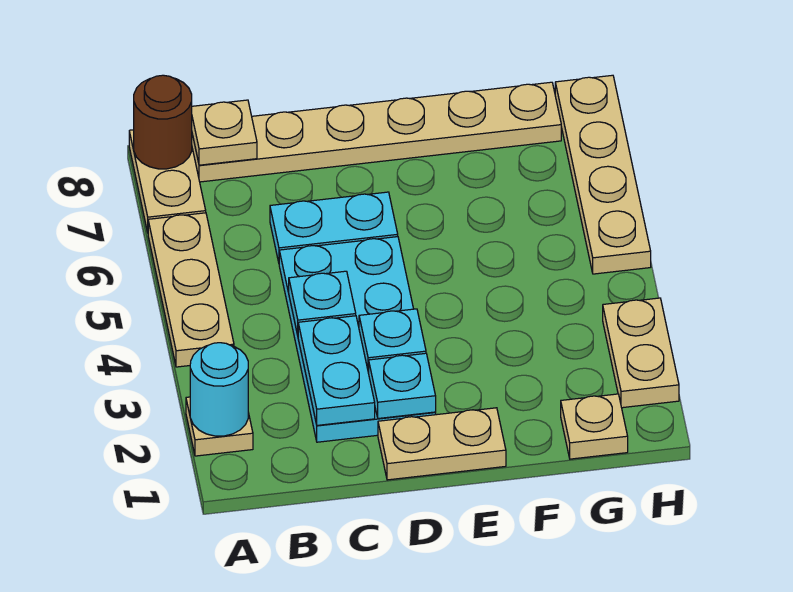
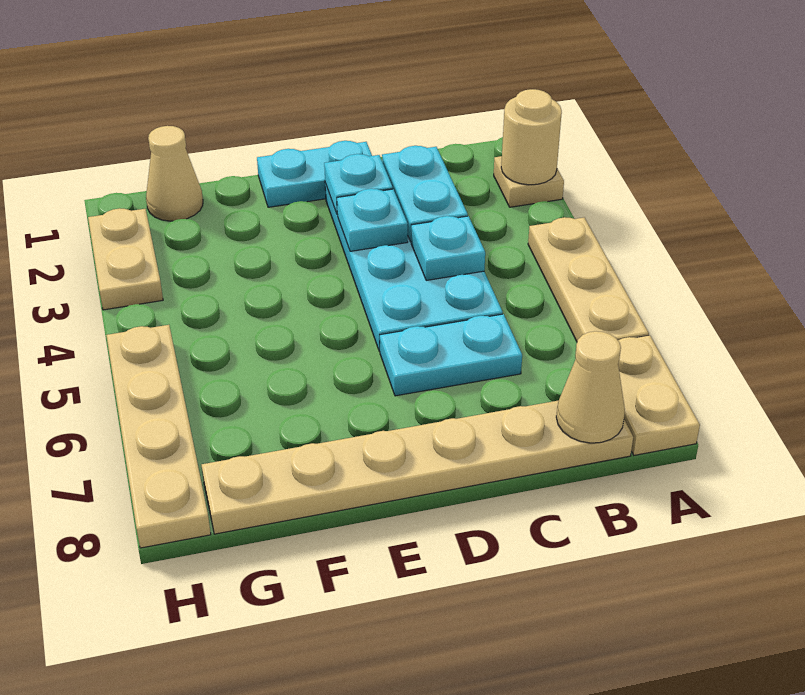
cyan round brick A2 level 2 -> tan round brick A2 level 2
brown round brick A8 level 2 -> none
tan plate B8 level 2 -> tan cone B8 level 2
tan plate D1:E1 level 1 -> cyan plate D1:E1 level 1
tan plate G1 level 1 -> tan cone G1 level 1

